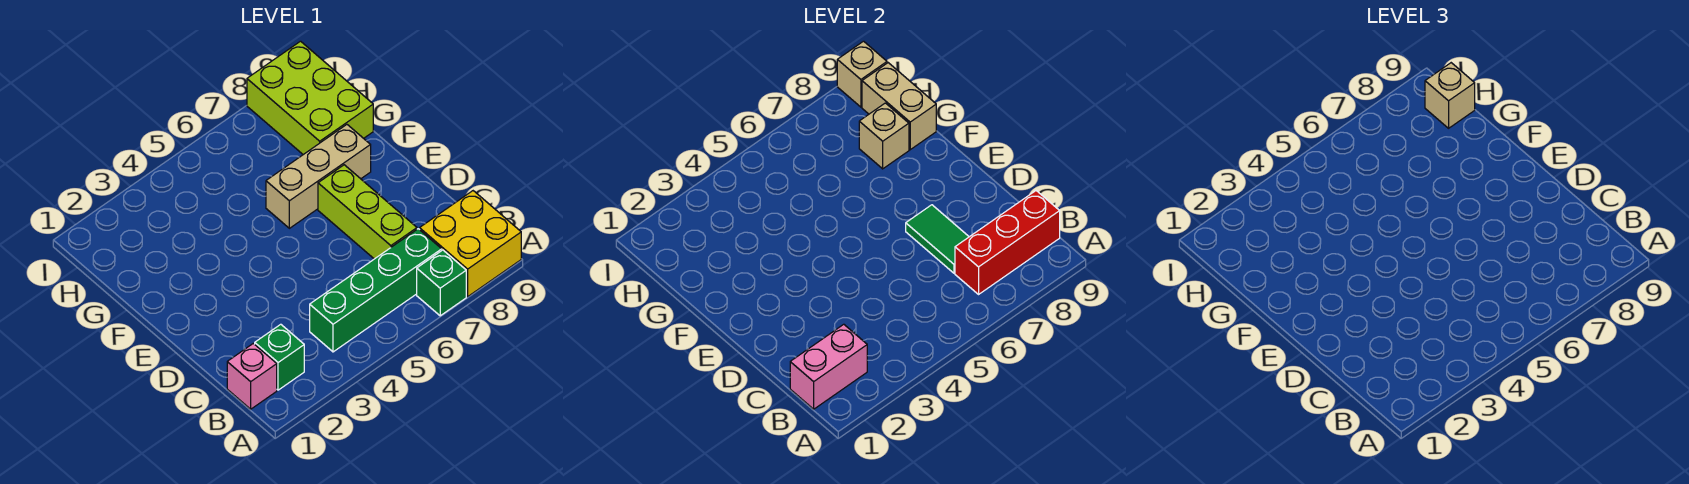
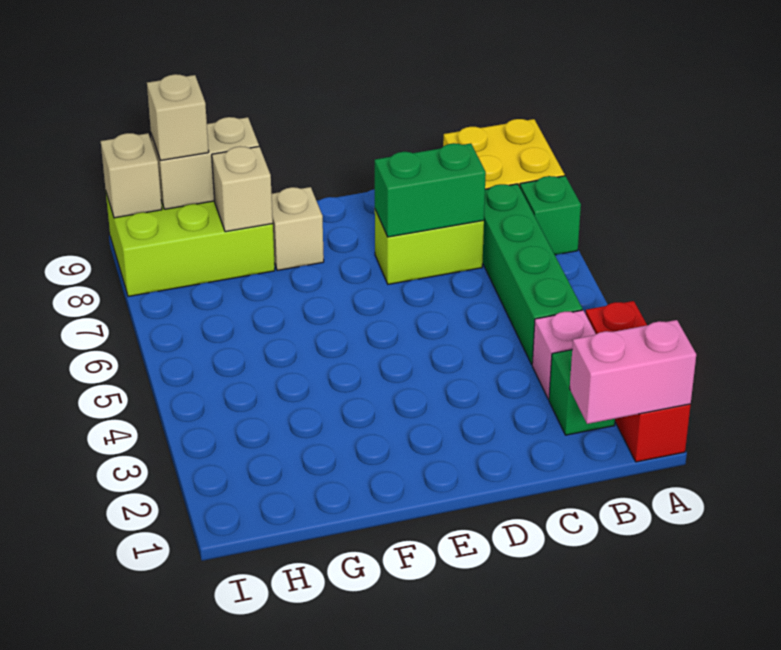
pink brick B1 level 1 -> pink brick B3 level 1
pink brick B1:B2 level 2 -> pink brick A1:B1 level 2
red brick B7:B9 level 2 -> red brick A1:A3 level 1
lime brick C7:E7 level 1 -> lime brick C7:D7 level 1
green tile C7:D7 level 2 -> green brick C7:D7 level 2
tan brick F6:F8 level 1 -> tan brick F8 level 1

